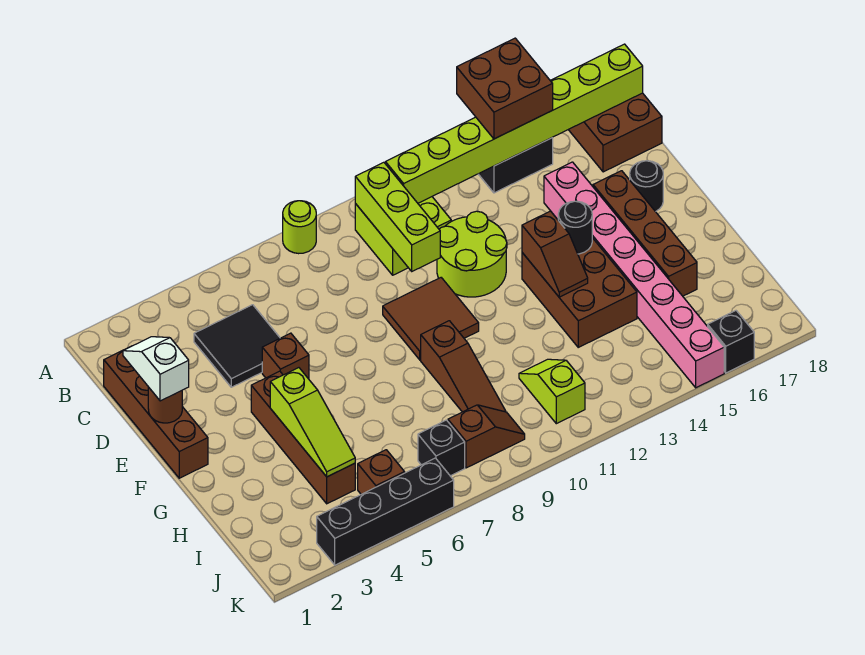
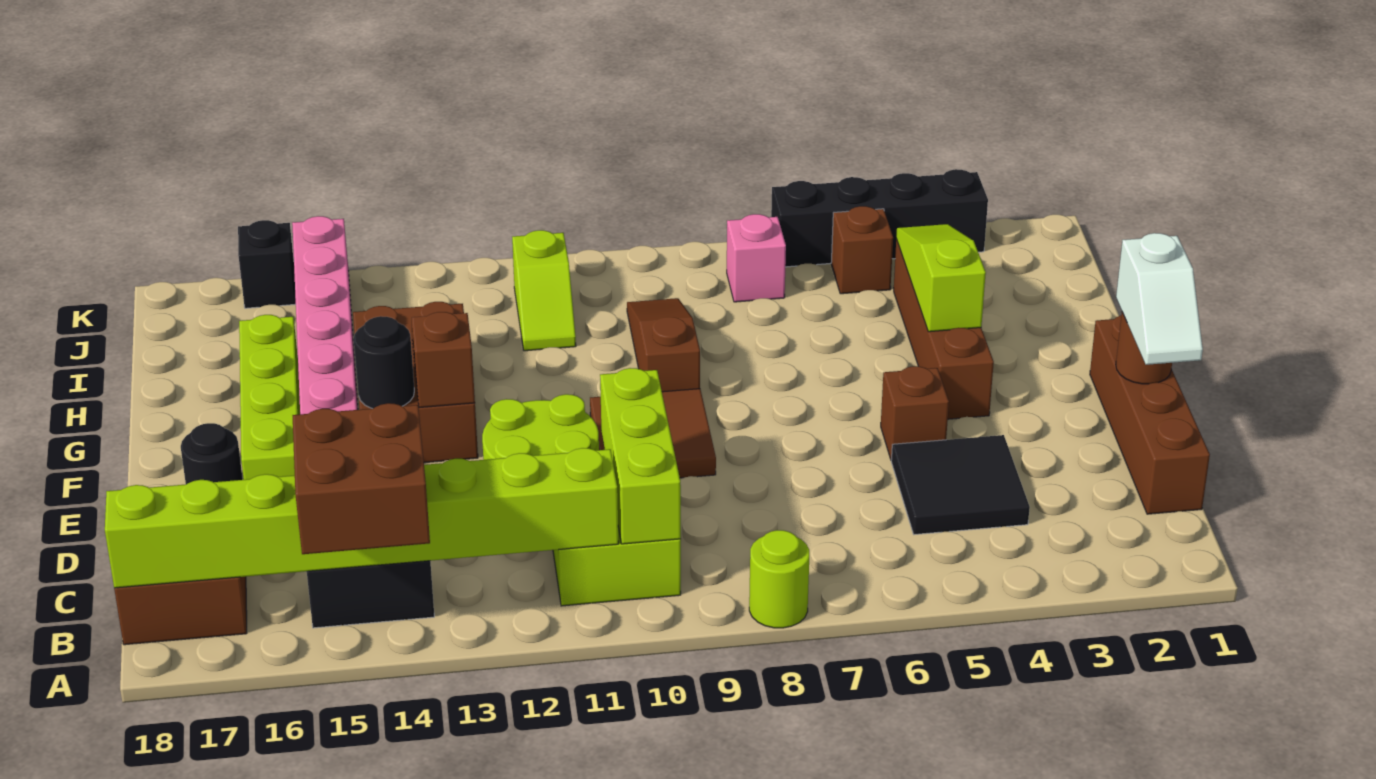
brown brick E16:H16 level 1 -> lime brick E16:H16 level 1
black brick J7 level 1 -> pink brick J7 level 1
brown slope J8:J9 level 1 top 8 -> none

